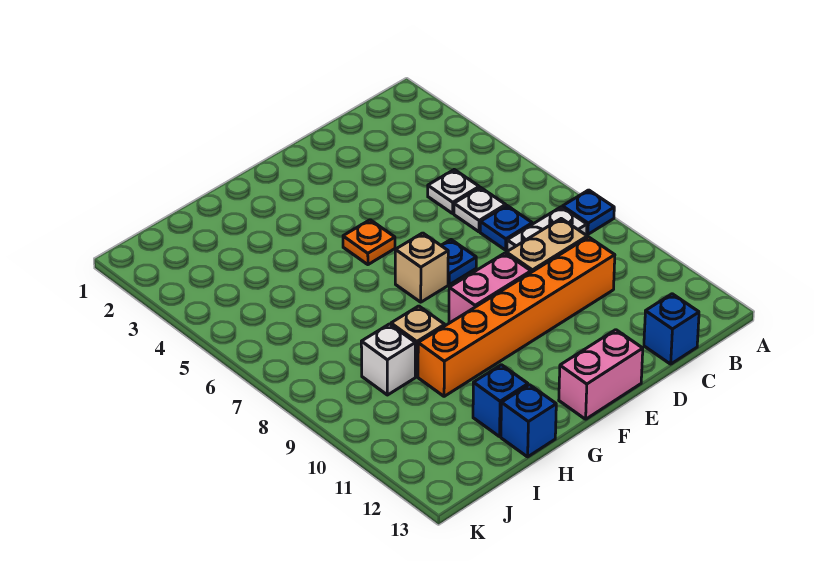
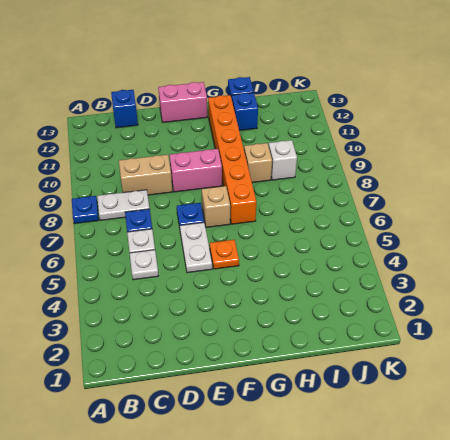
orange brick C10:H10 level 1 -> orange brick G7:G12 level 1
none -> white plate E5:E6 level 1

